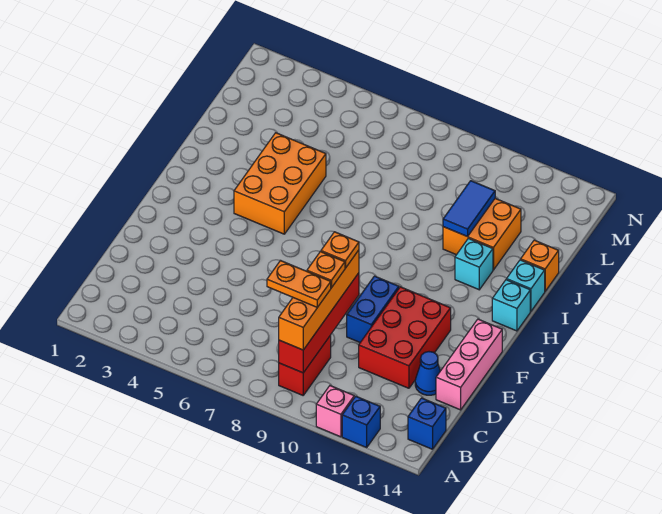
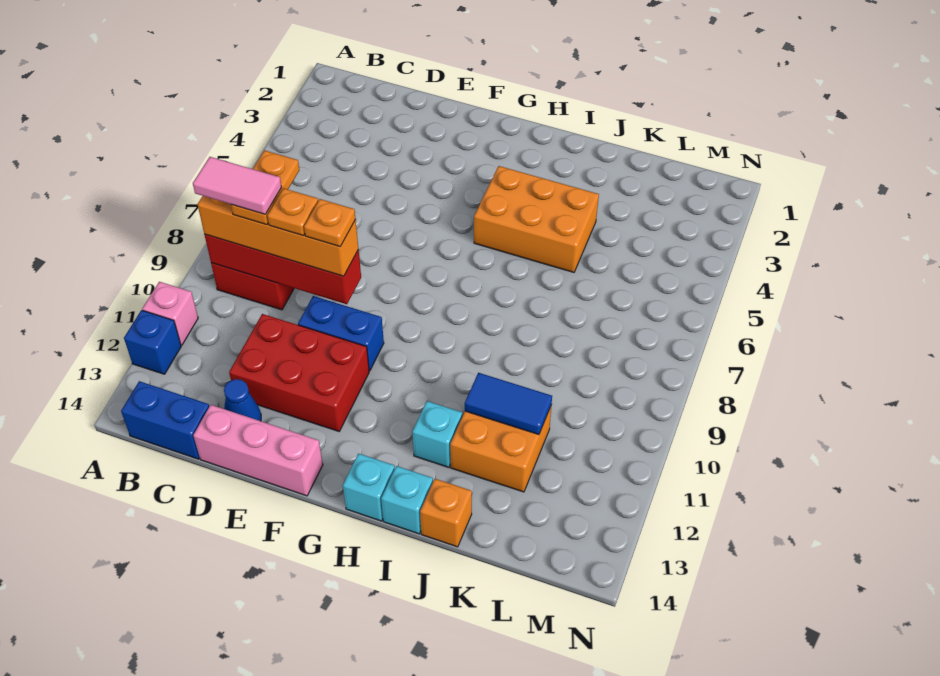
none -> pink tile B9:C9 level 5
blue brick B14 level 1 -> blue brick B14:C14 level 1

